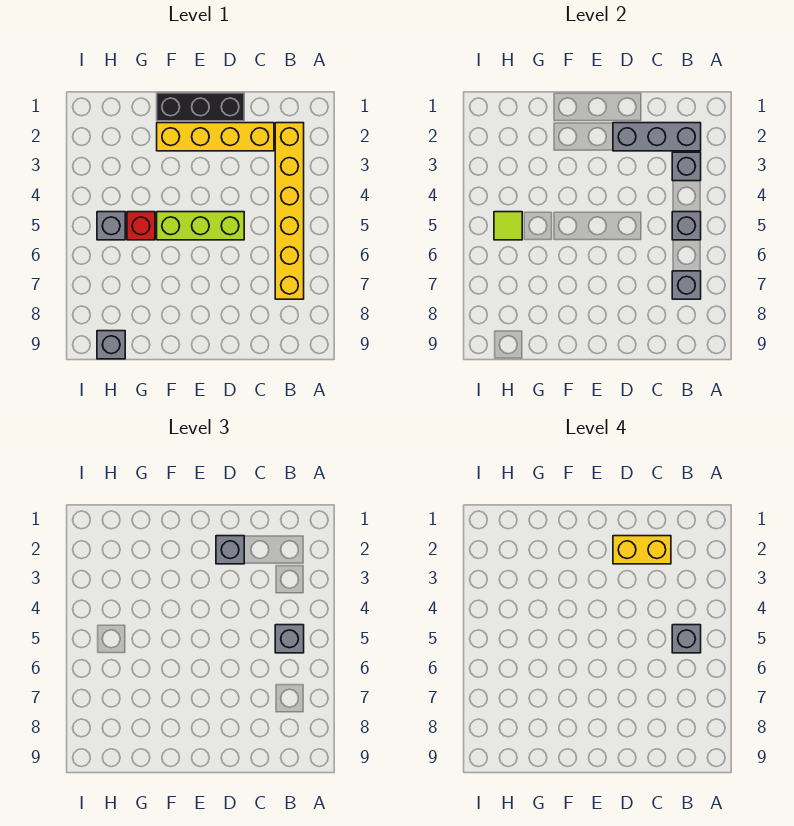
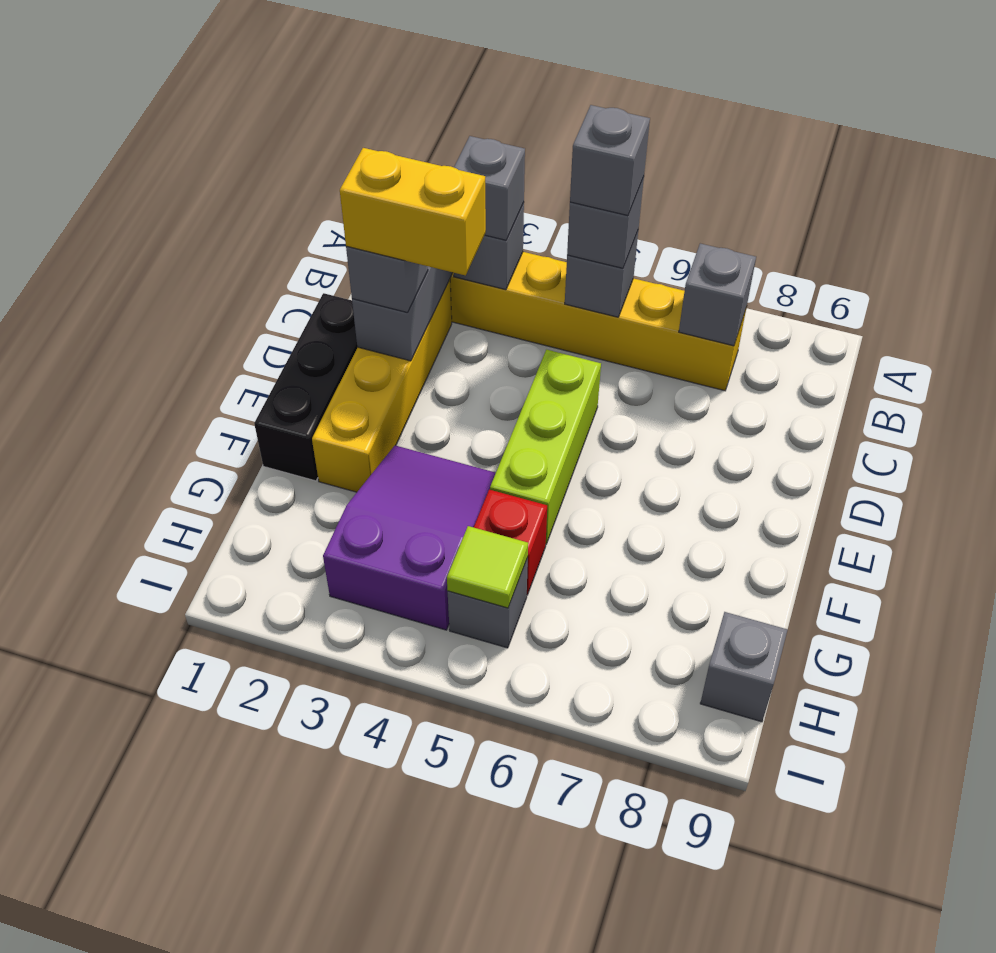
none -> grey brick B3 level 3
yellow brick C2:D2 level 4 -> yellow brick D2:D3 level 4
none -> purple slope F3:H4 level 1 top H

